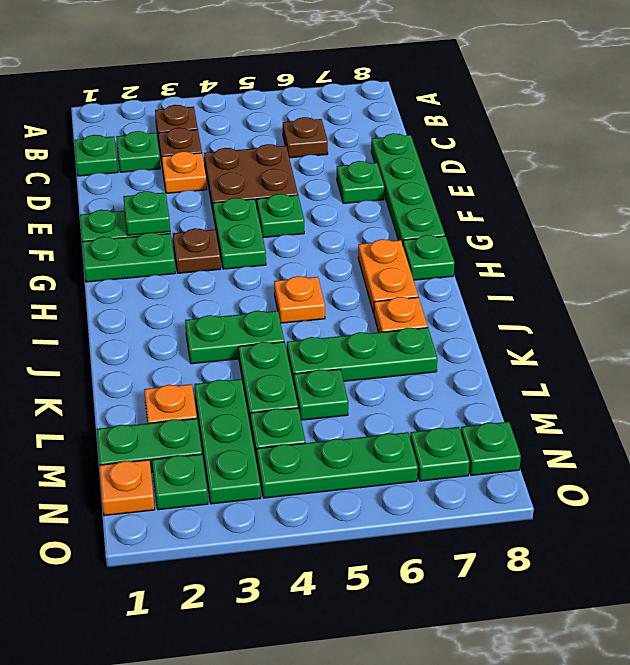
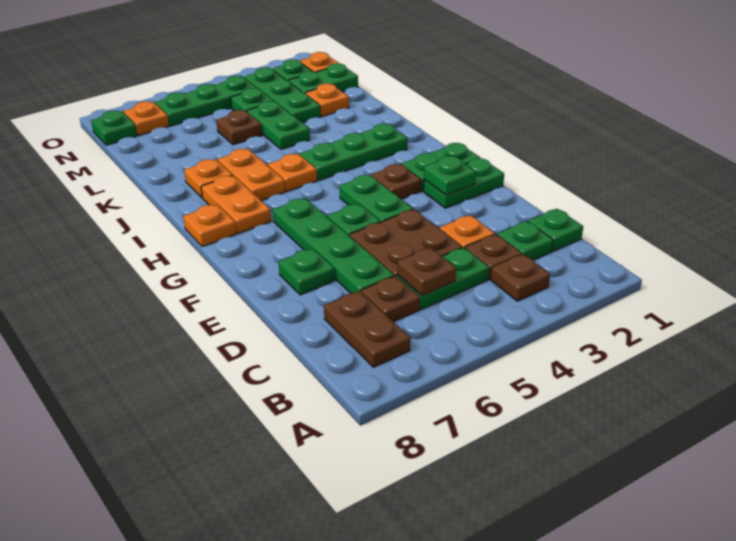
none -> brown plate B7:C7 level 1
none -> brown plate C5 level 2
green plate D8:G8 level 1 -> green plate D6:G6 level 1
green plate H8 level 1 -> orange plate H8 level 1
none -> orange plate I6:J6 level 1
green plate J3:J4 level 1 -> green plate C4:C5 level 1
green plate K5:K7 level 1 -> green plate I2:I4 level 1
green plate L5 level 1 -> brown plate L5 level 1
green plate N7 level 1 -> orange plate N7 level 1

